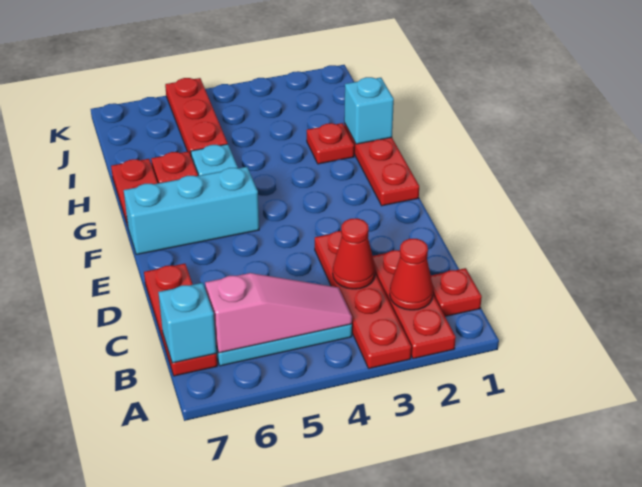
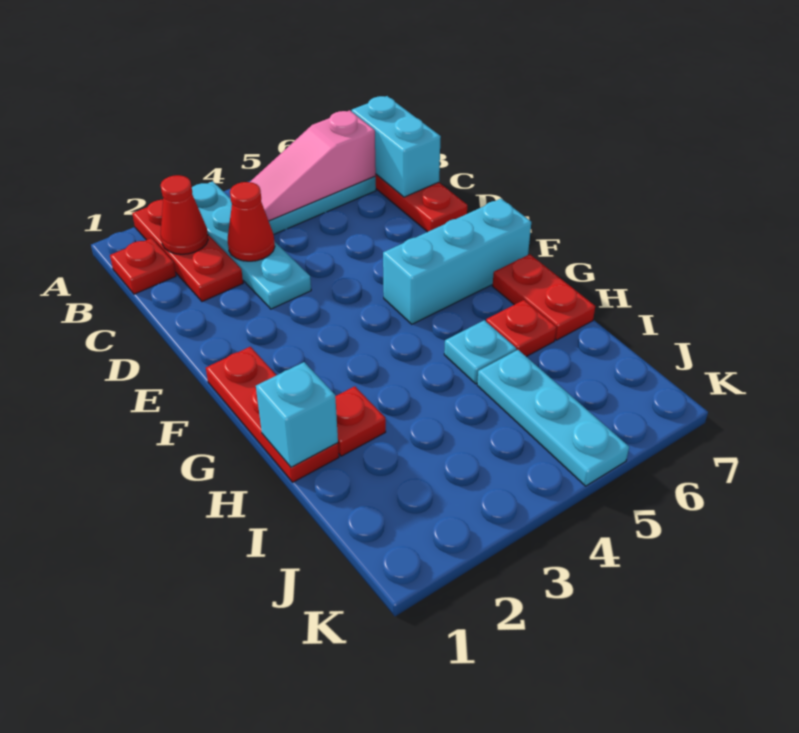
red plate A3:D3 level 1 -> cyan plate A3:D3 level 1
cyan brick B7 level 2 -> cyan brick B7:C7 level 2
red plate I5:K5 level 1 -> cyan plate I5:K5 level 1

